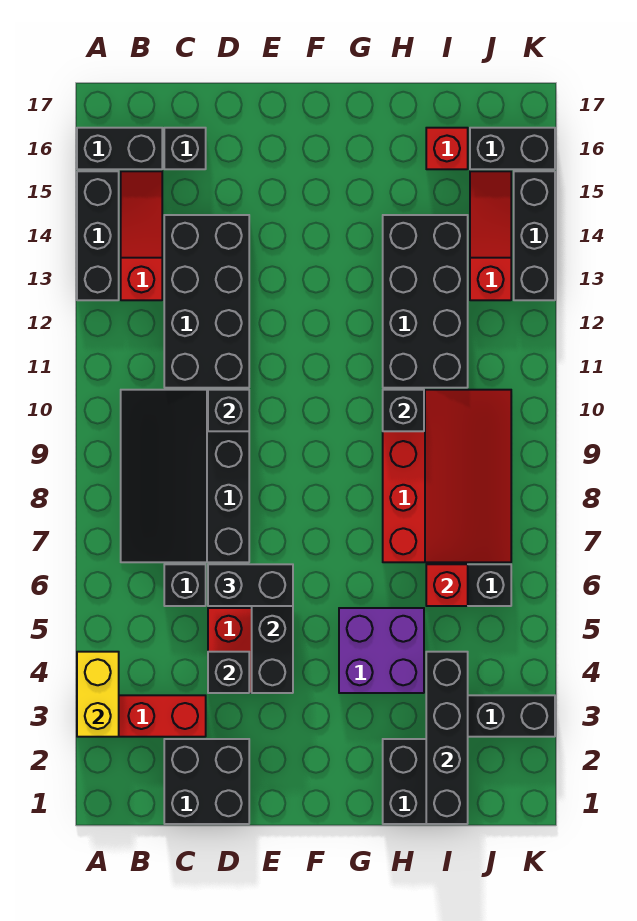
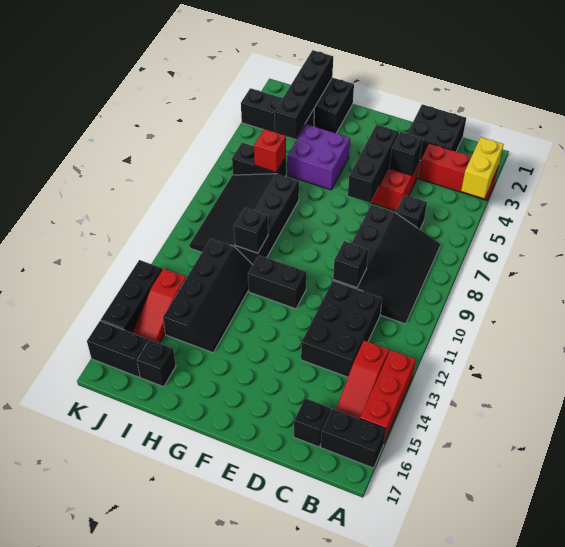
black brick A13:A15 level 1 -> red brick A13:A15 level 1
black brick C11:D14 level 1 -> black brick C11:D13 level 1
black brick D6:E6 level 3 -> black brick F11:G11 level 1
red slope H7:J10 level 1 top H -> black slope H7:J10 level 1 top H
black brick H11:I14 level 1 -> black slope H11:I14 level 1 top I
red brick I16 level 1 -> black brick I16 level 1

